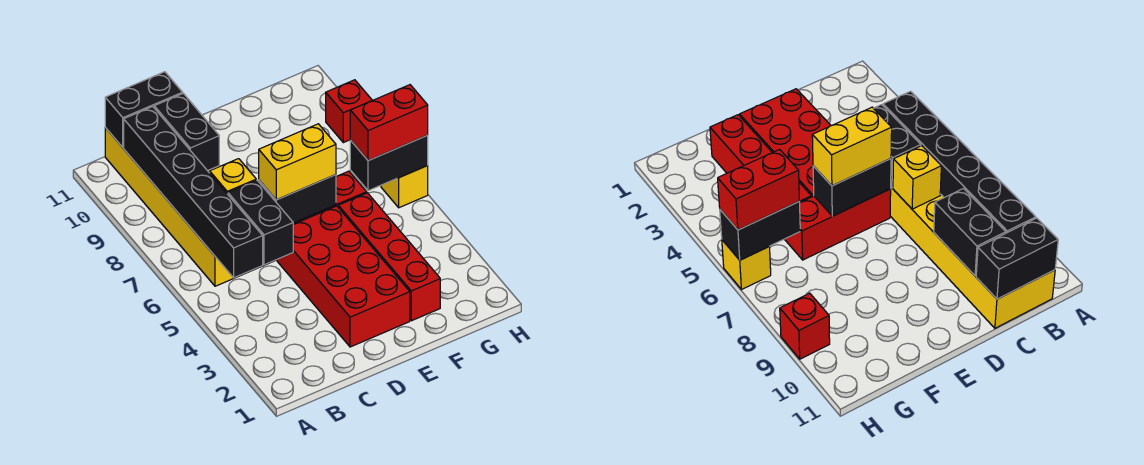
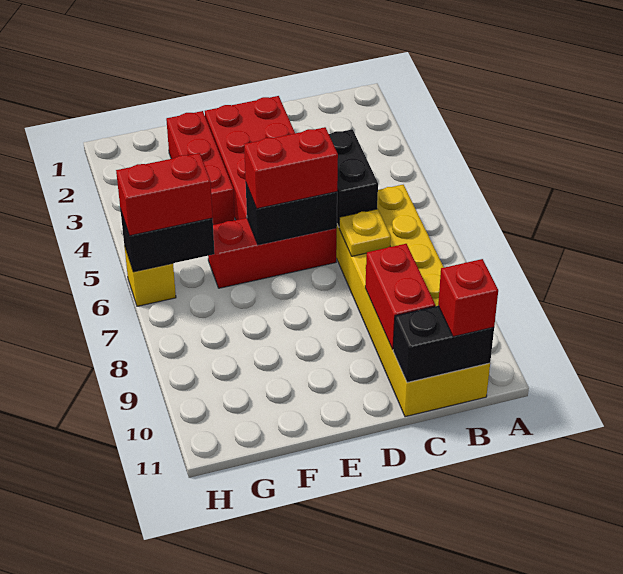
black brick B5:B10 level 2 -> none
yellow brick C7 level 2 -> yellow plate C7 level 2
black brick C9:C10 level 2 -> red brick C9:C10 level 2
yellow brick D6:E6 level 3 -> red brick D6:E6 level 3
red brick F2:F5 level 1 -> red brick F2:F4 level 1
red brick H9 level 1 -> red brick B11 level 3

